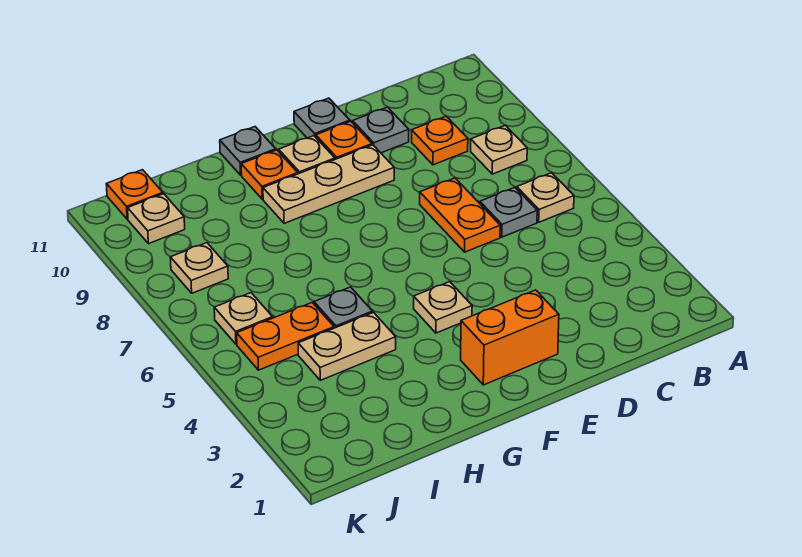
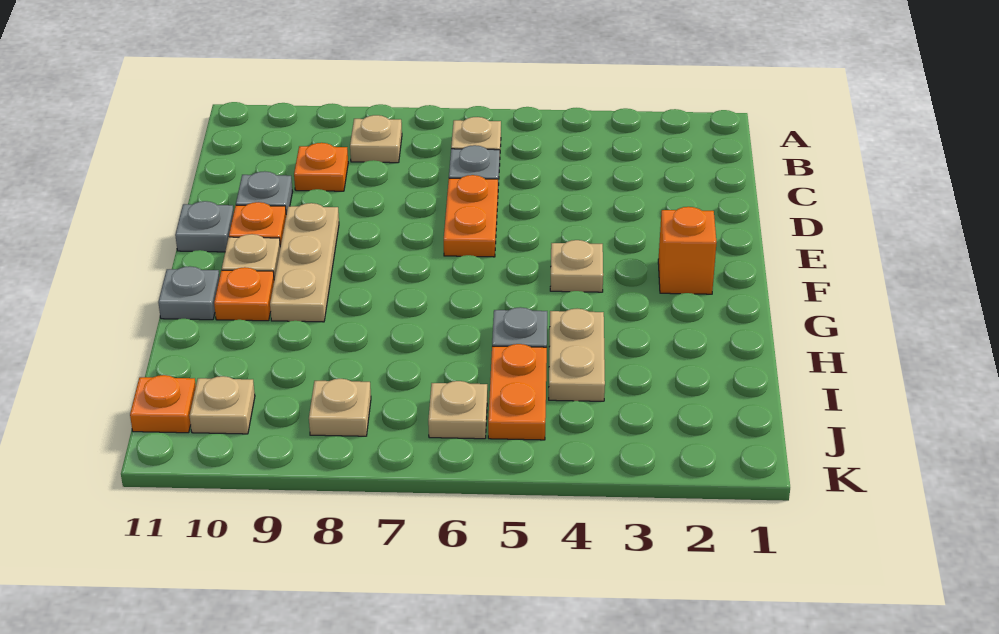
orange plate D6:D7 level 1 -> orange plate D6:E6 level 1
orange brick E2:F2 level 1 -> orange brick F2 level 1

